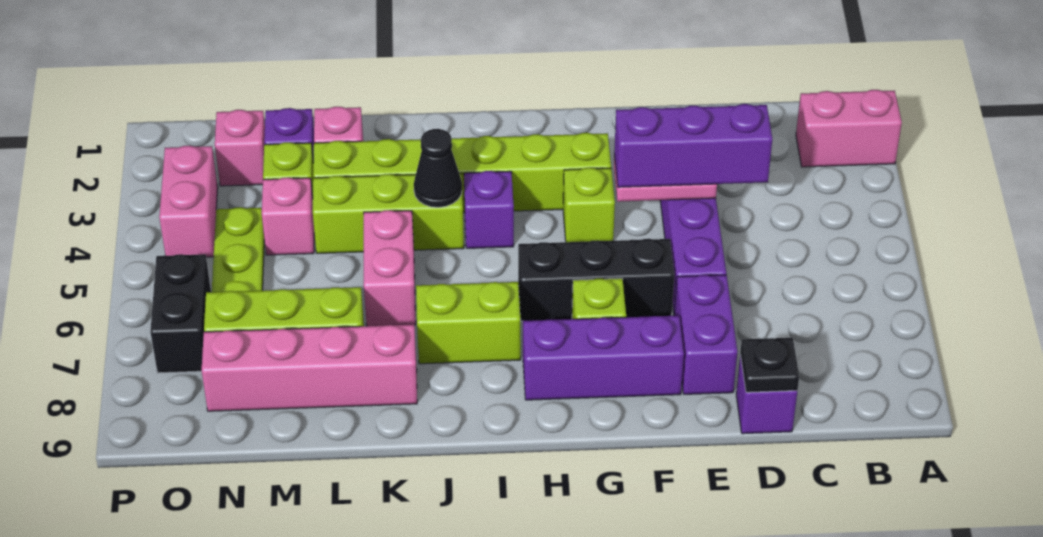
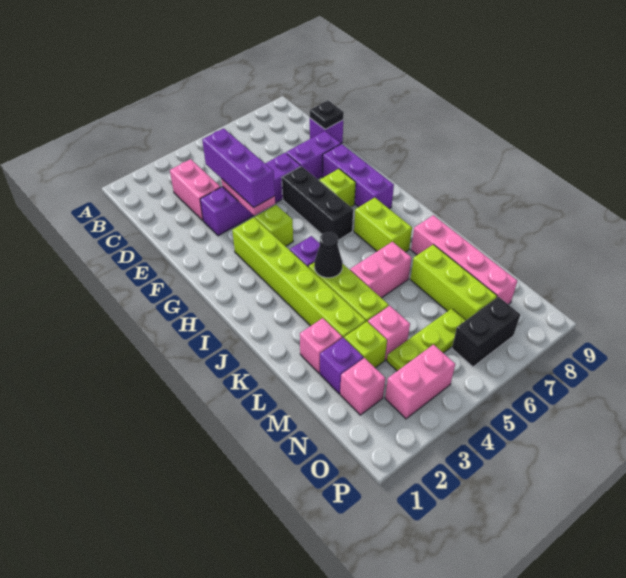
pink brick A2:B2 level 1 -> pink brick C3:D3 level 1

